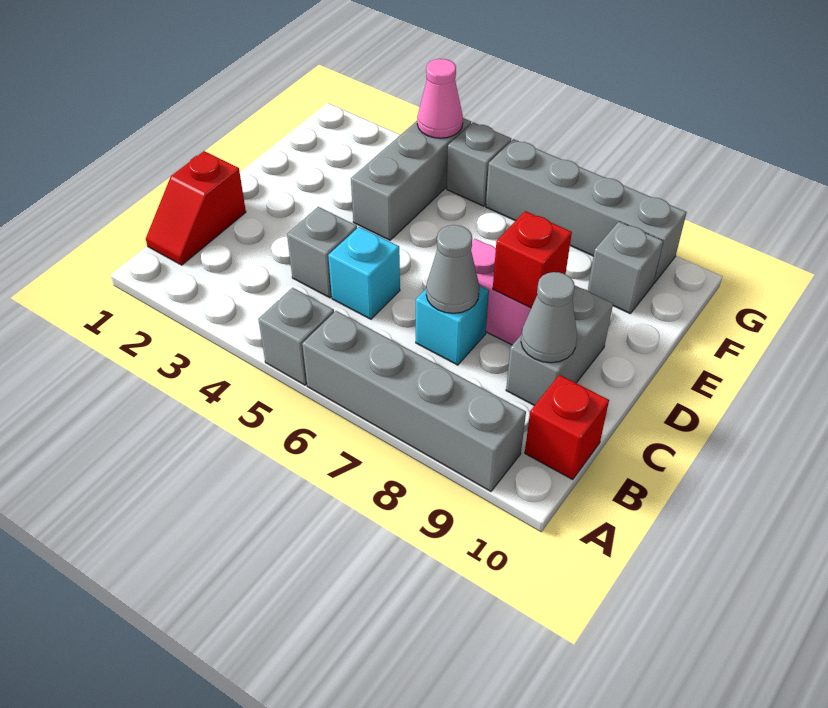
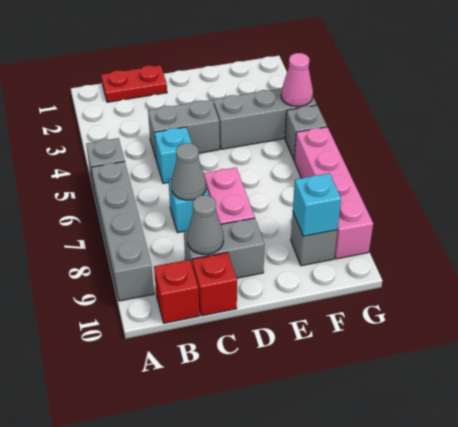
red slope B1:C1 level 1 top C -> red plate B1:C1 level 1
grey brick C4 level 1 -> grey brick C4:D4 level 1
red brick D8 level 2 -> red brick C10 level 1
none -> cyan brick F9 level 2
grey brick G6:G9 level 1 -> pink brick G6:G9 level 1

